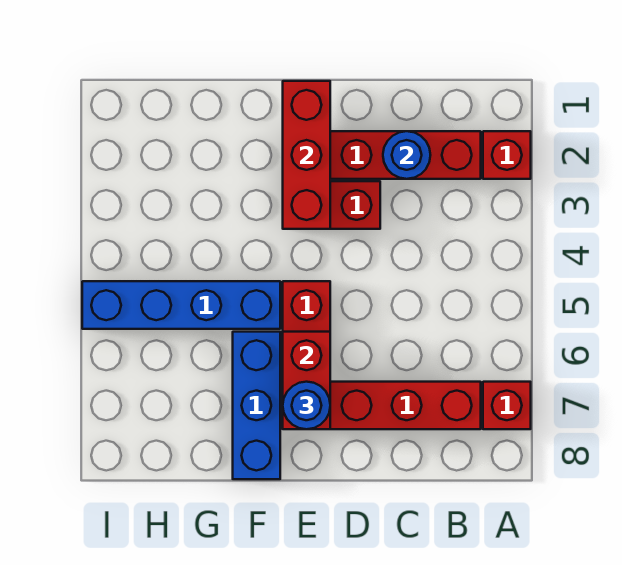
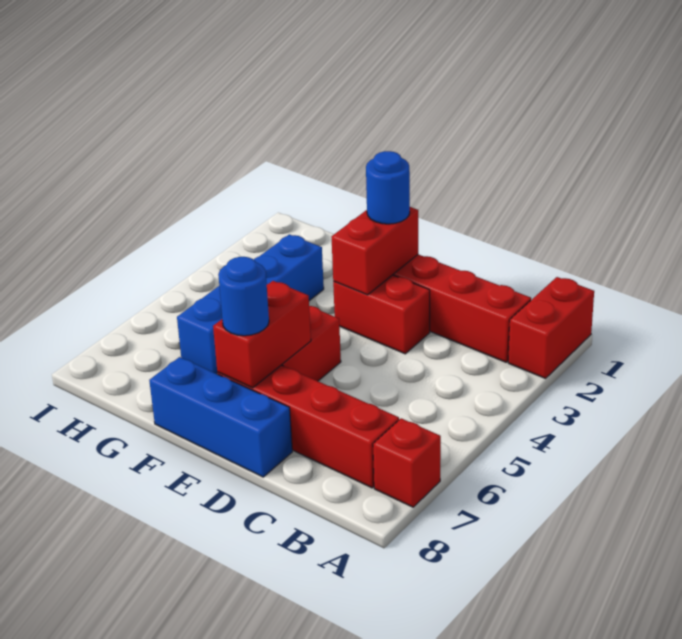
red brick A2 level 1 -> red brick A1:A2 level 1
blue round brick C2 level 2 -> blue round brick E2 level 3
red brick E1:E3 level 2 -> red brick E2:E3 level 2
blue brick F5:I5 level 1 -> blue brick G3:G6 level 1
blue brick F6:F8 level 1 -> blue brick D8:F8 level 1

